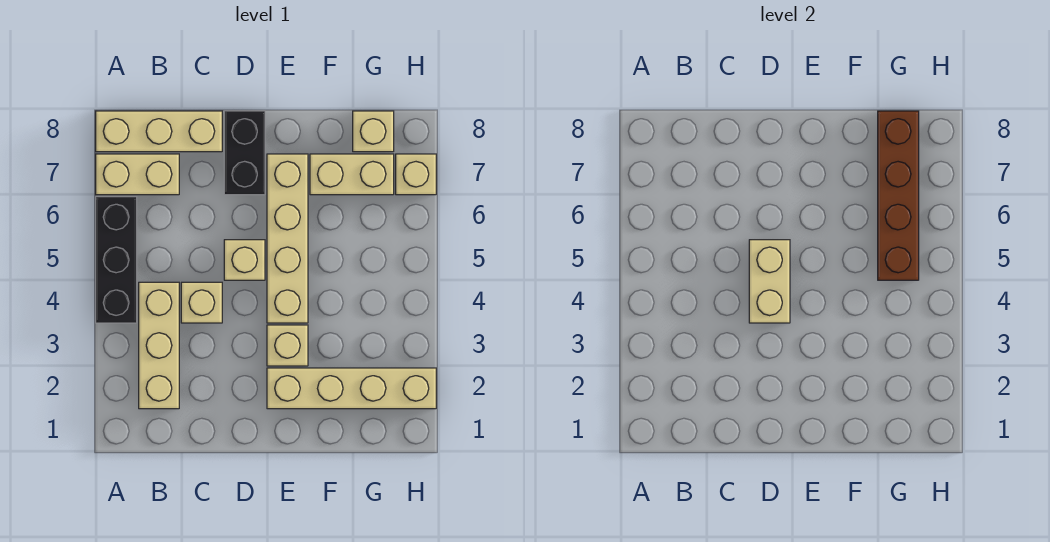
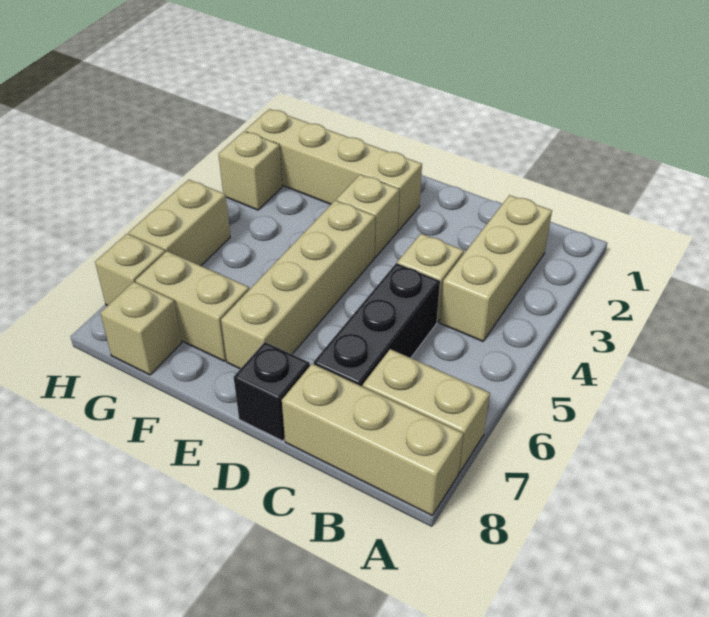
black brick A4:A6 level 1 -> black brick C5:C7 level 1
tan brick D4:D5 level 2 -> tan brick H5:H6 level 1
tan brick D5 level 1 -> tan brick H3 level 1
black brick D7:D8 level 1 -> black brick D8 level 1
brown brick G5:G8 level 2 -> none

